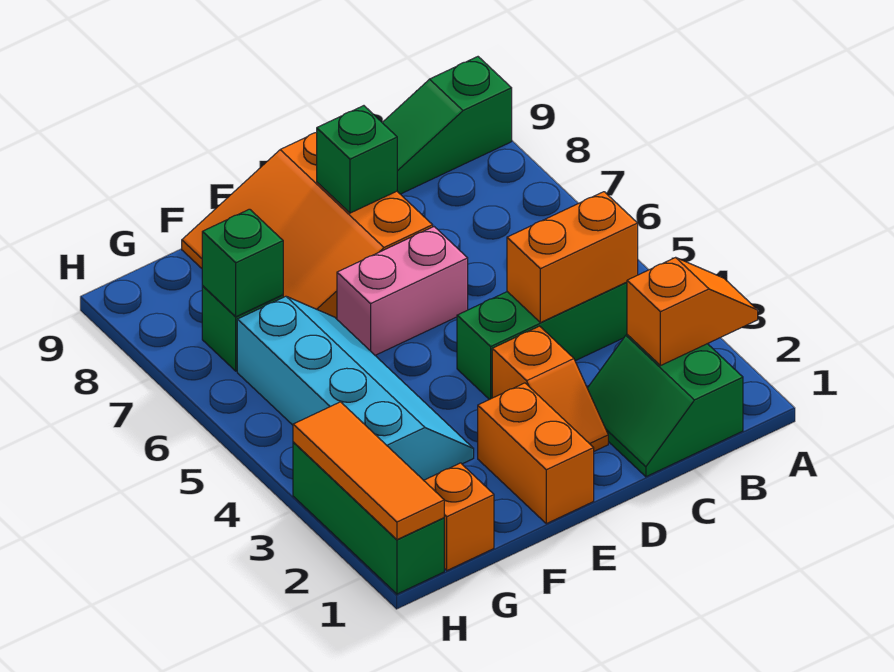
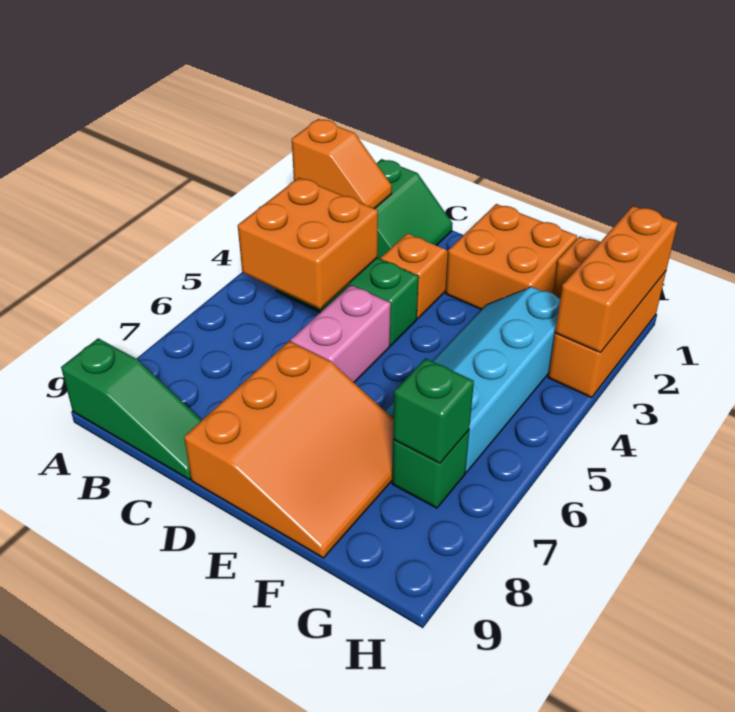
orange slope A2:B2 level 2 top B -> orange slope A2:B2 level 2 top A
orange brick B4:C4 level 2 -> orange brick B4:C5 level 2
pink brick D6:E6 level 1 -> pink brick D5:D6 level 1
green brick D8 level 2 -> none
orange brick E1:E2 level 1 -> orange brick E1:F2 level 1
green brick H1:H3 level 1 -> orange brick H1:H3 level 1
orange tile H1:H3 level 2 -> orange brick H1:H3 level 2

